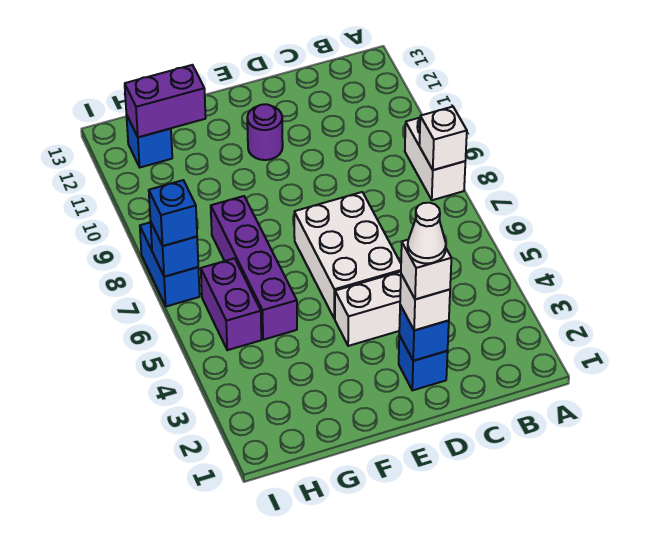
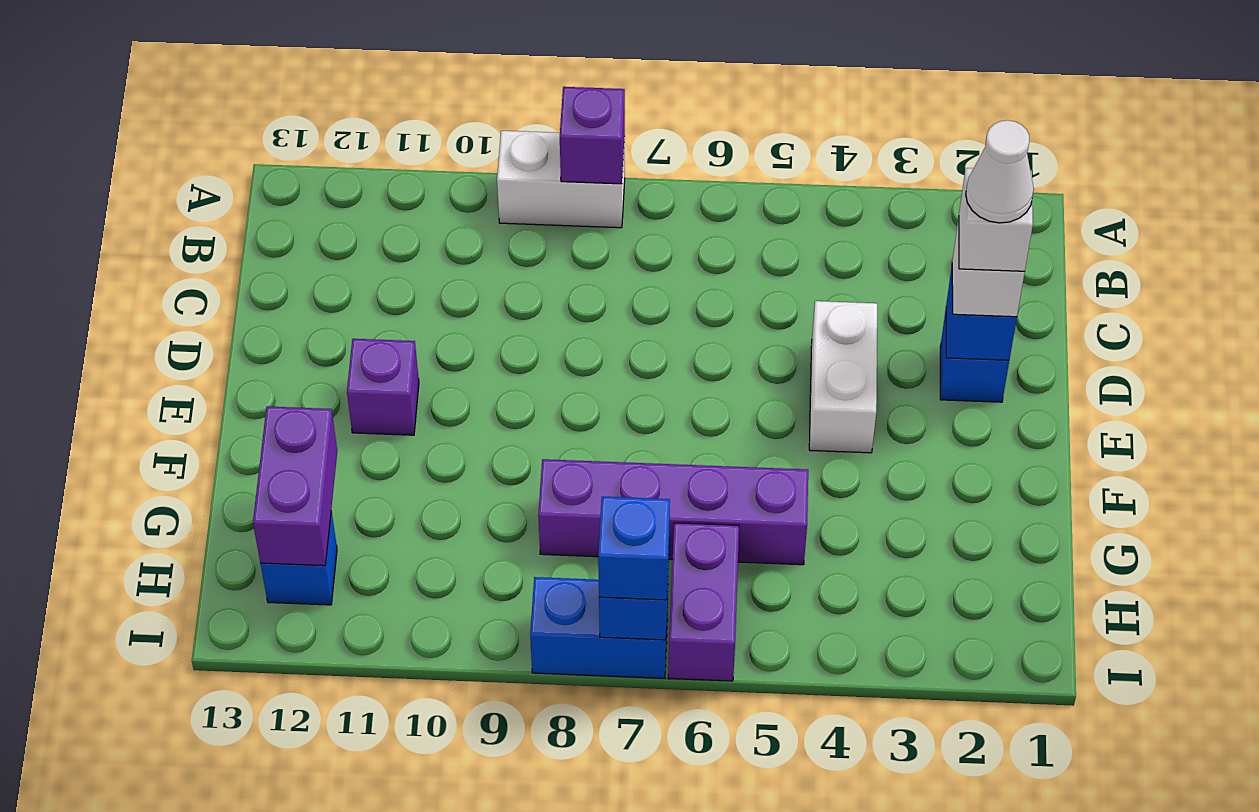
white brick A8 level 2 -> purple brick A8 level 2
white brick D5:E7 level 1 -> none
purple round brick E11 level 1 -> purple brick E11 level 1
purple brick H5:H6 level 1 -> purple brick H6:I6 level 1

